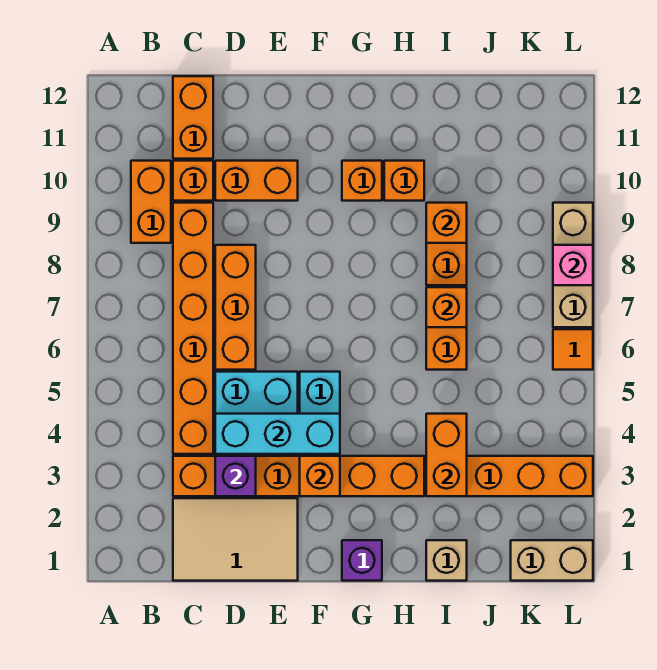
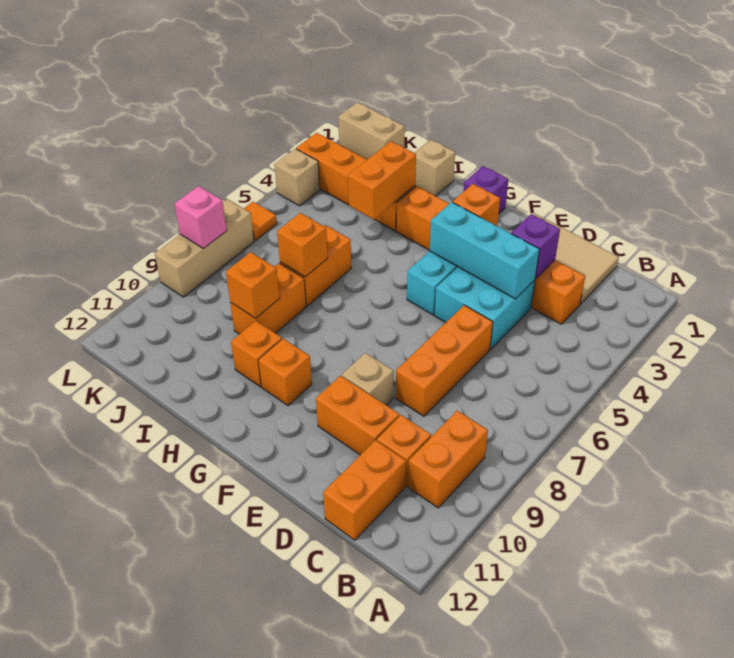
orange brick C4:C9 level 1 -> none
none -> tan brick E9 level 1
none -> tan brick L4 level 1

